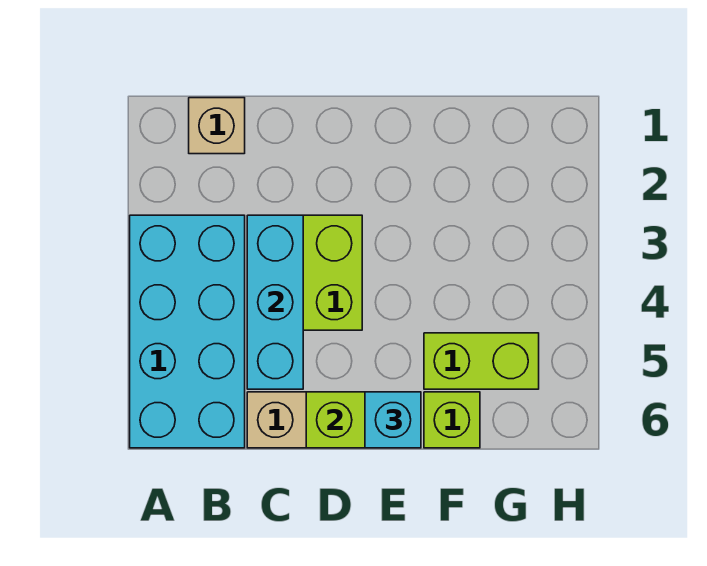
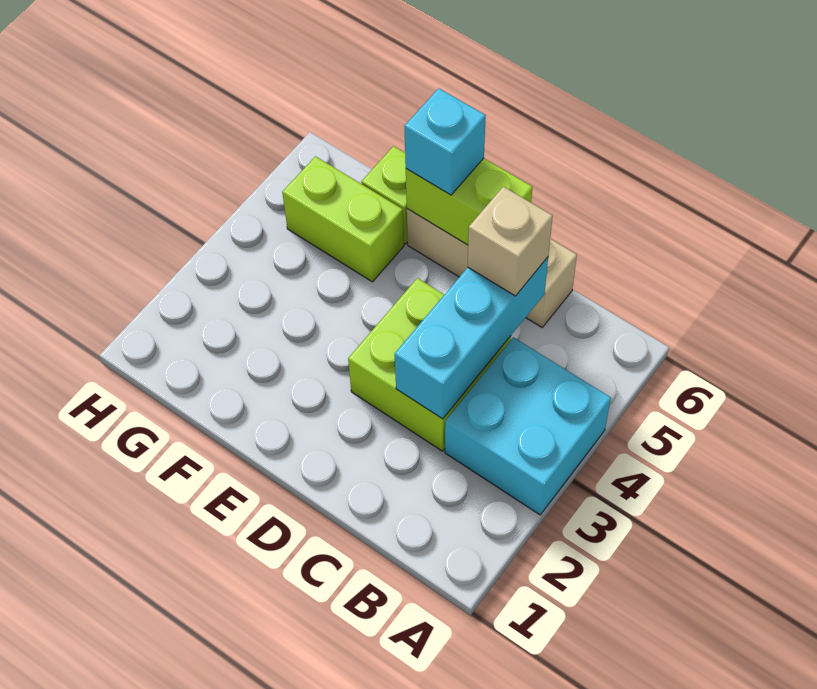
cyan brick A3:B6 level 1 -> cyan brick A3:B4 level 1
tan brick B1 level 1 -> tan brick C5 level 3

